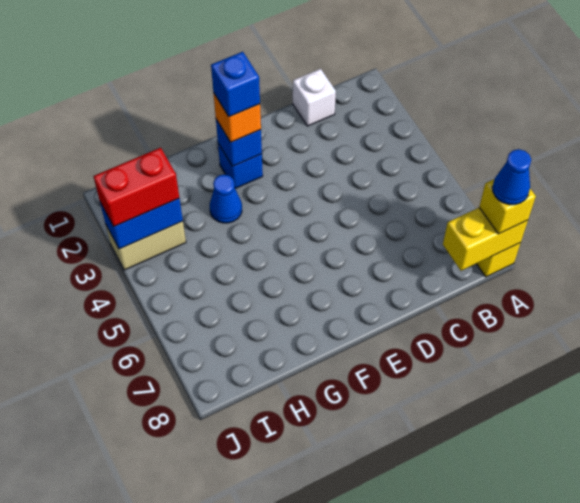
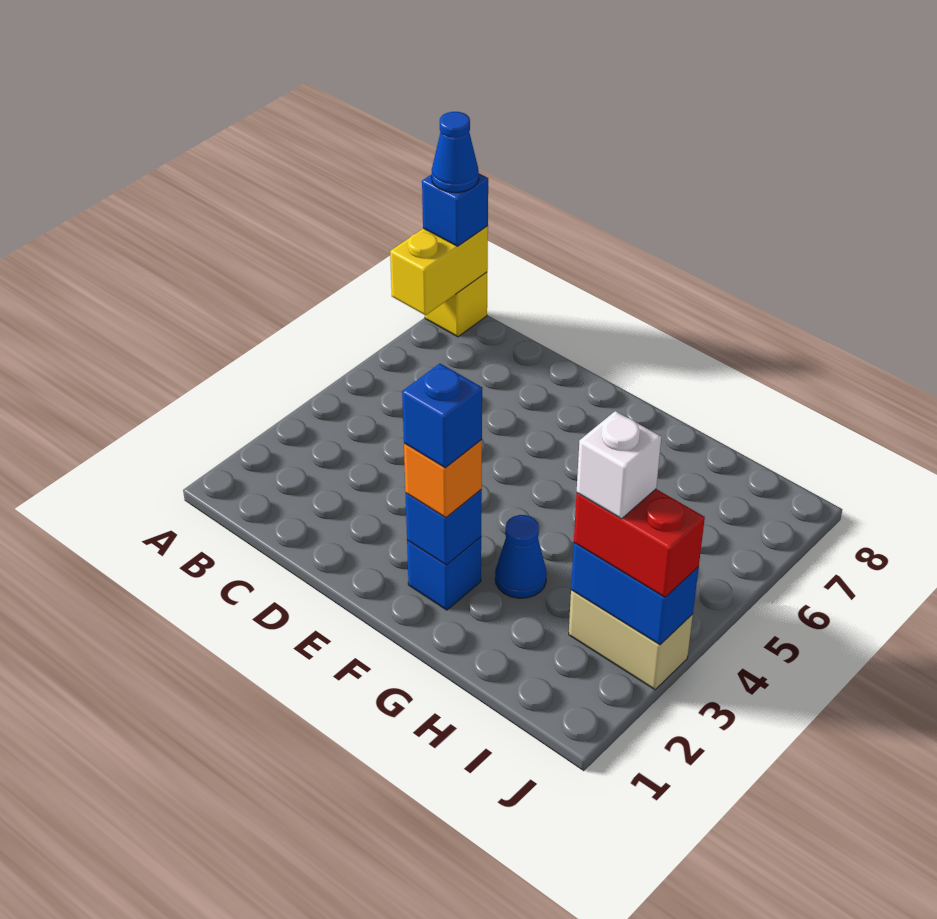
yellow brick A8:B8 level 2 -> yellow brick A7:A8 level 2
yellow brick A8 level 3 -> blue brick A8 level 3
white brick C1 level 1 -> white brick I3 level 4

